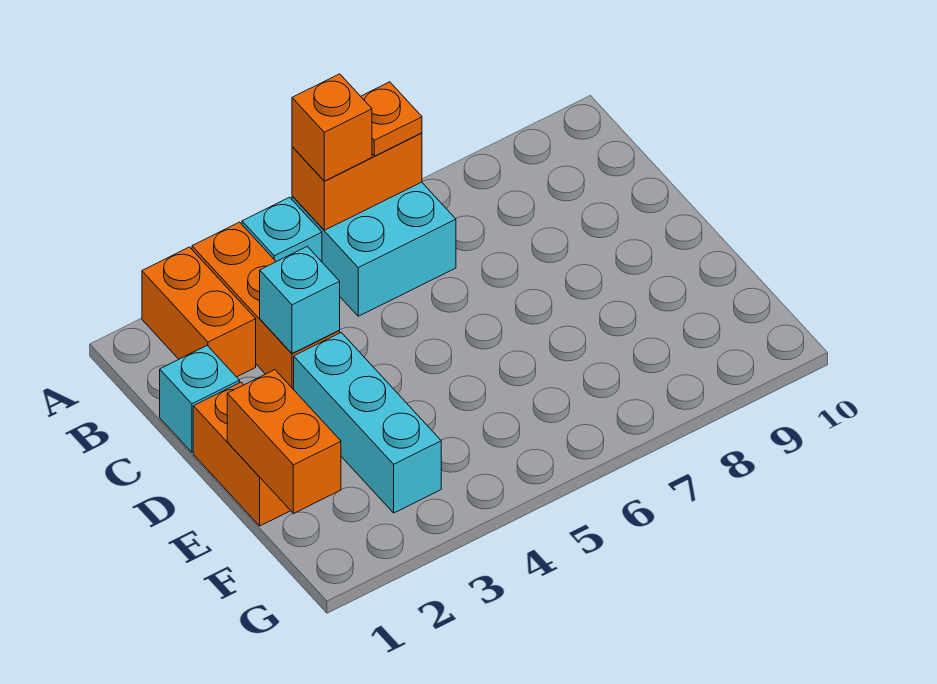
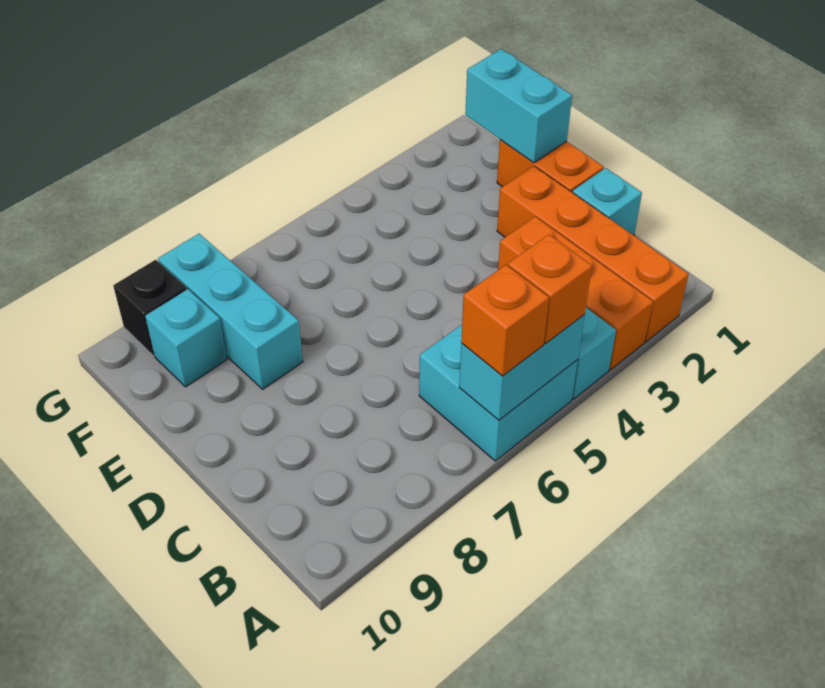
orange brick A2:B2 level 1 -> orange brick A2:D2 level 1
orange brick A5:A6 level 2 -> cyan brick A5:A6 level 2
orange plate A6 level 3 -> orange brick A6 level 3
cyan brick C3 level 2 -> cyan brick F9 level 1
cyan brick D3:F3 level 1 -> cyan brick E8:G8 level 1
orange brick E1:F1 level 2 -> cyan brick E1:F1 level 2
none -> black brick G9 level 1

